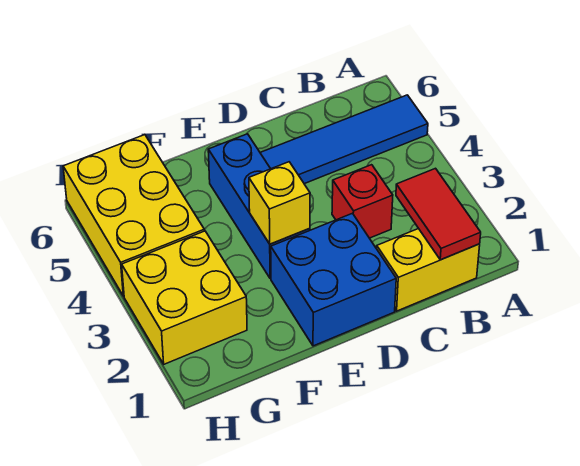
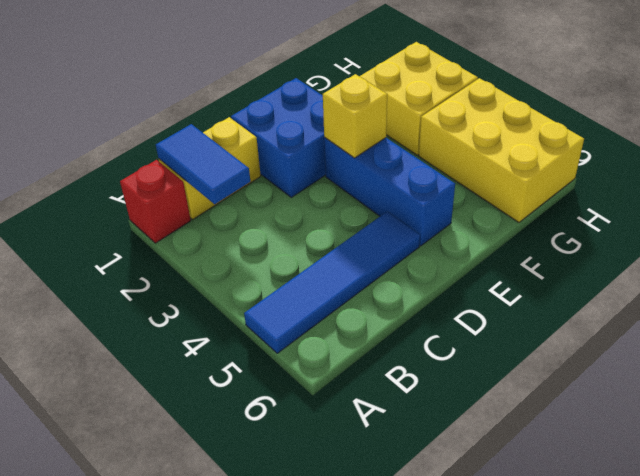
red tile B1:B2 level 2 -> blue tile B1:B2 level 2
red brick C3 level 1 -> red brick A1 level 1

